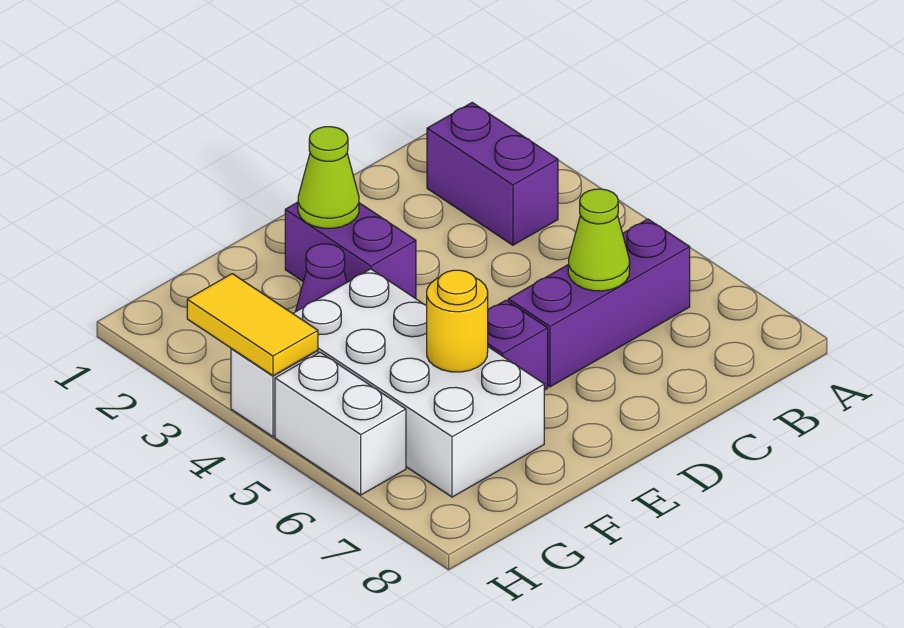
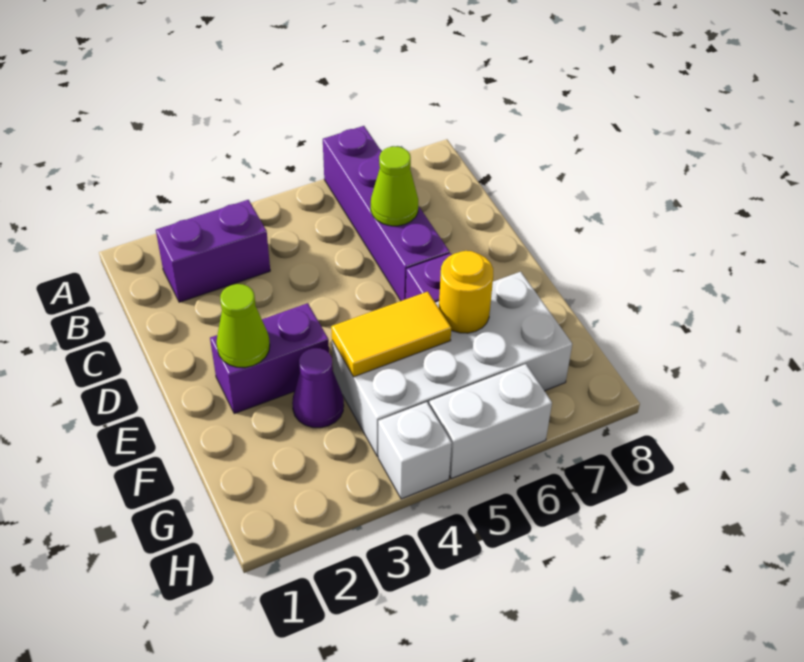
purple brick B6:D6 level 1 -> purple brick A6:D6 level 1
yellow tile H3:H4 level 2 -> yellow tile F4:F5 level 2

